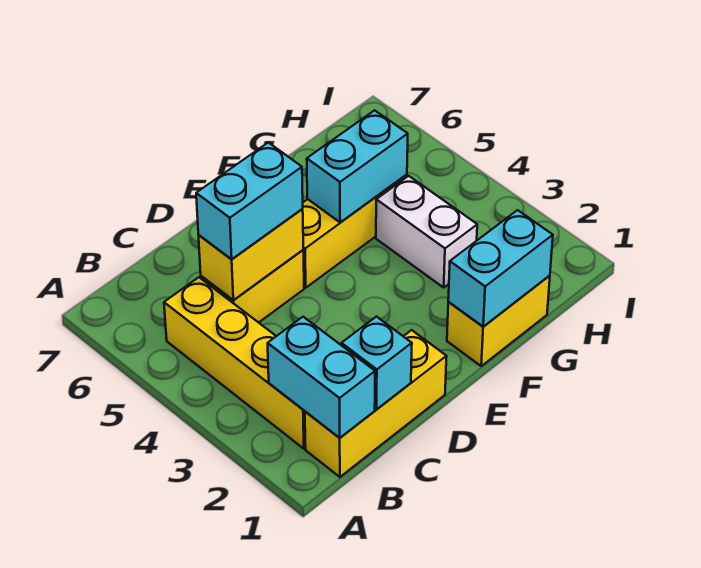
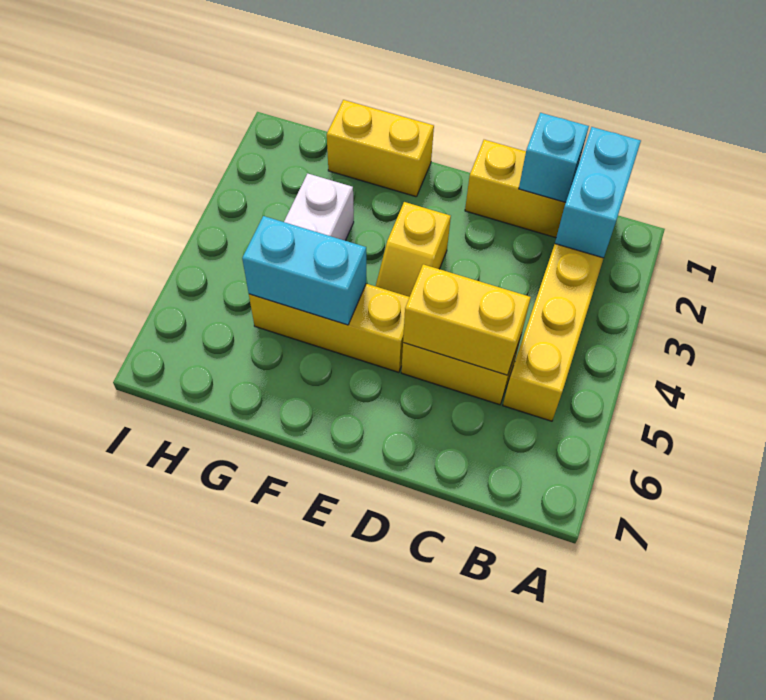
cyan brick C5:D5 level 3 -> none
none -> yellow slope E3:E4 level 1 top 3
cyan brick F1:G1 level 2 -> none

